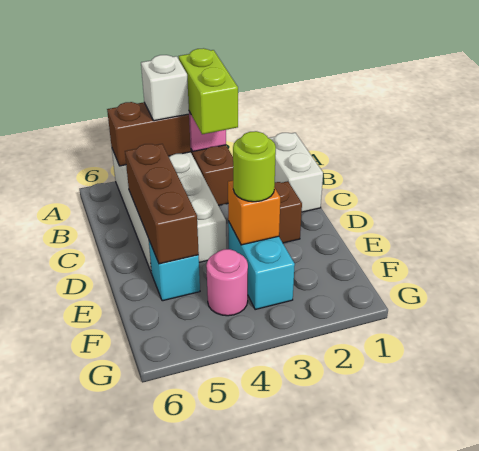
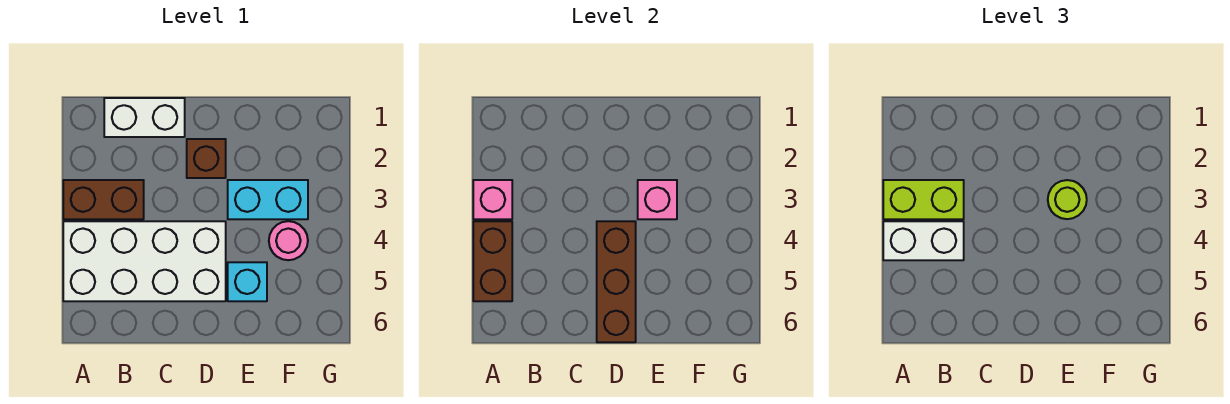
white brick A4 level 3 -> white brick A4:B4 level 3
brown brick C5:E5 level 2 -> brown brick D4:D6 level 2
orange brick E3 level 2 -> pink brick E3 level 2

